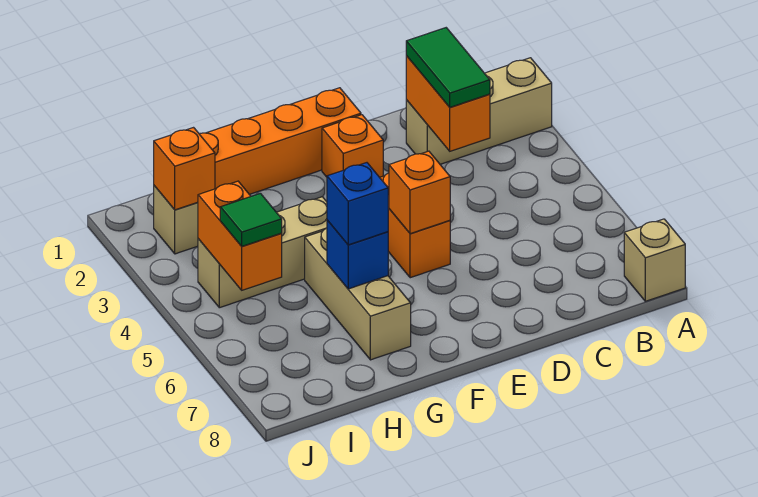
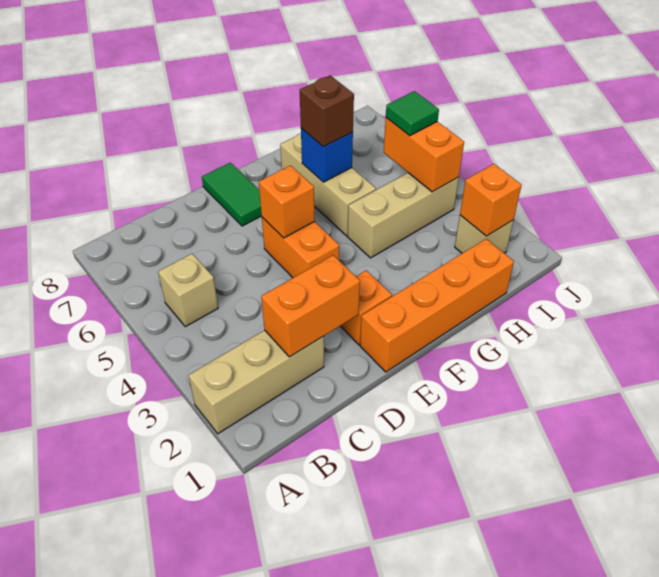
tan brick A8 level 1 -> tan brick B5 level 1
orange brick C2:C3 level 2 -> orange brick C2:D2 level 2
green tile C2:C3 level 3 -> green tile E7:E8 level 1
blue brick G6 level 3 -> brown brick G6 level 3

